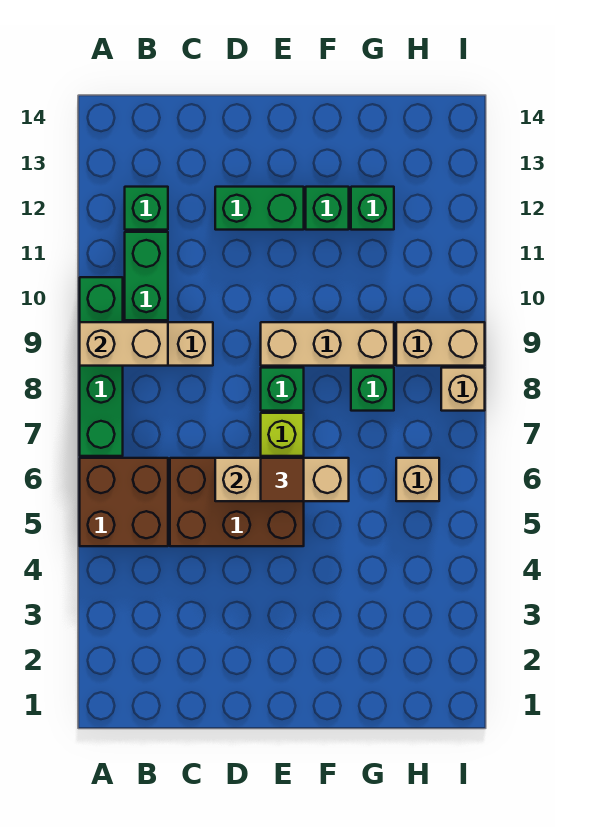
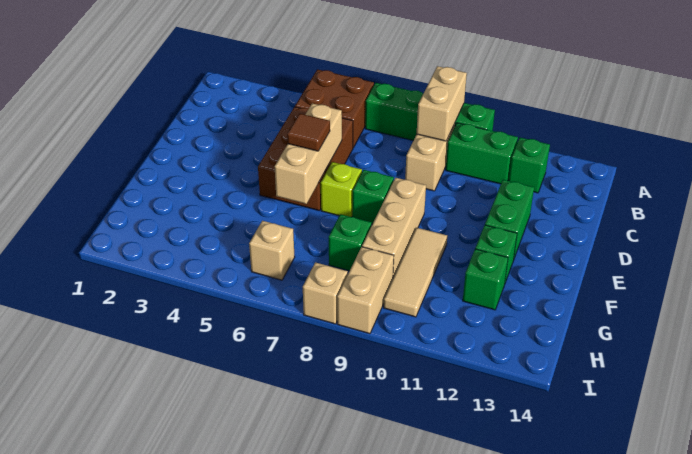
none -> tan tile F10:H10 level 1

